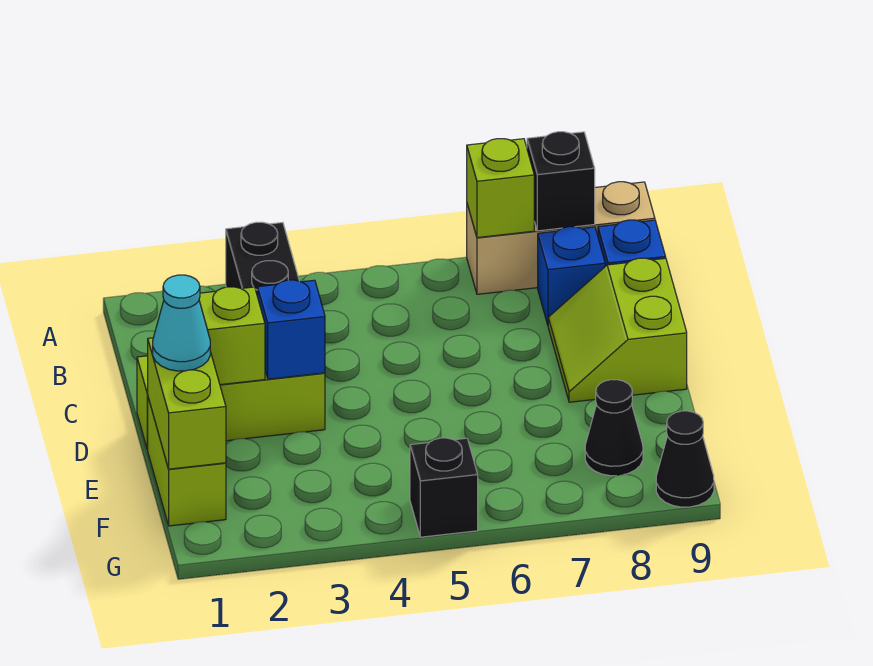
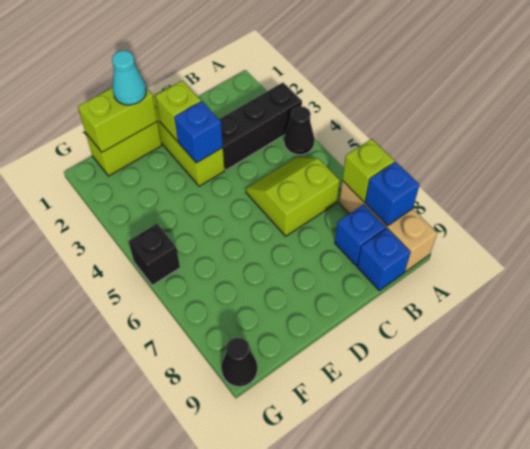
black brick A8 level 2 -> blue brick A8 level 2
lime slope C8:D9 level 1 top 9 -> lime slope B5:C6 level 1 top 6
black cone F8 level 1 -> black cone A4 level 1

